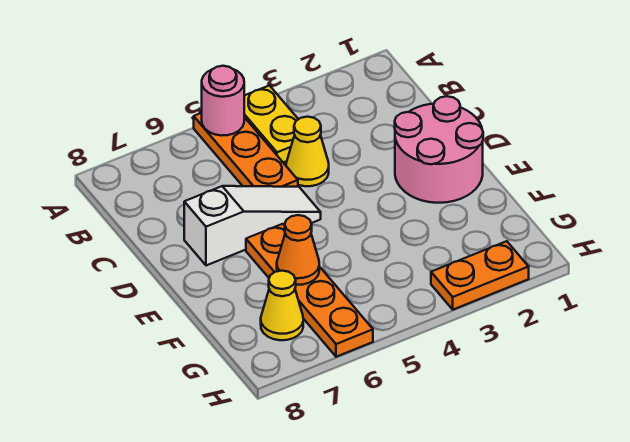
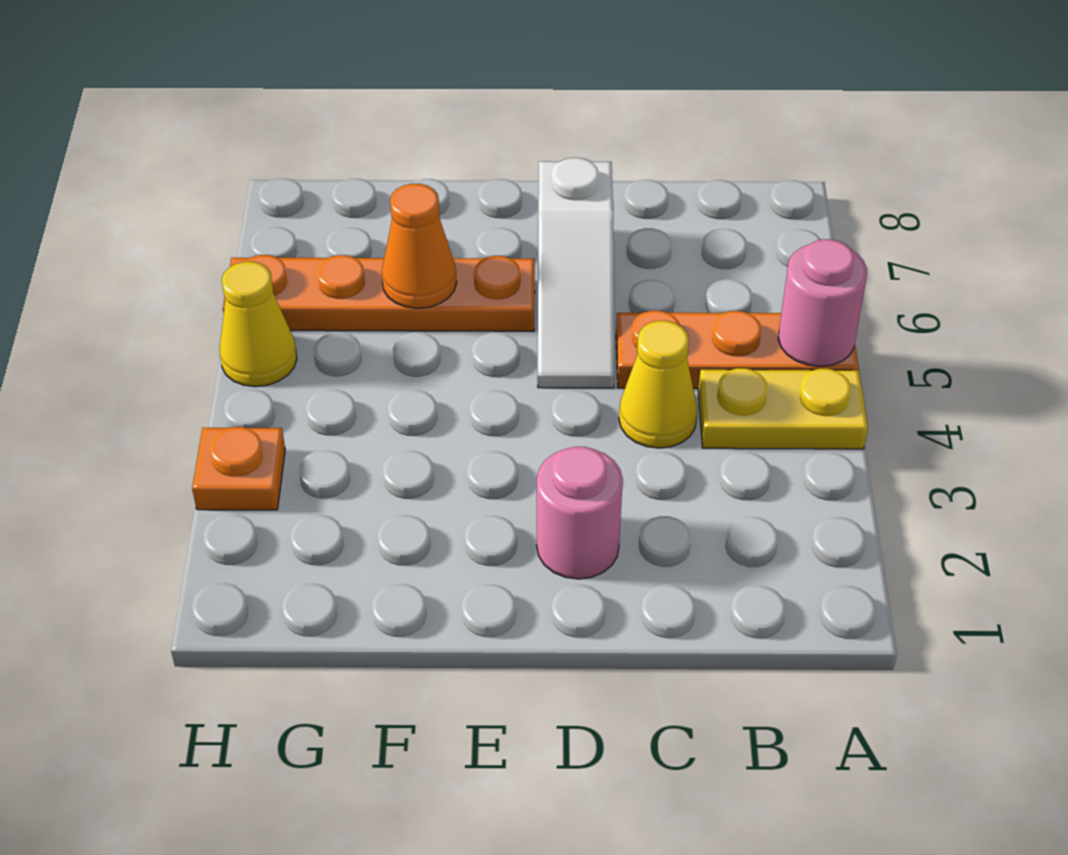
pink round brick D1:E2 level 1 -> pink round brick D2 level 1
yellow cone G7 level 1 -> yellow cone H5 level 1
orange plate H2:H3 level 1 -> orange plate H3 level 1

